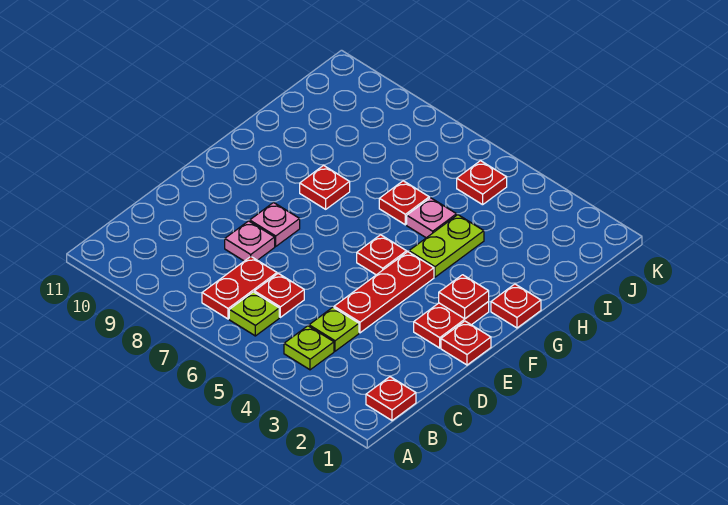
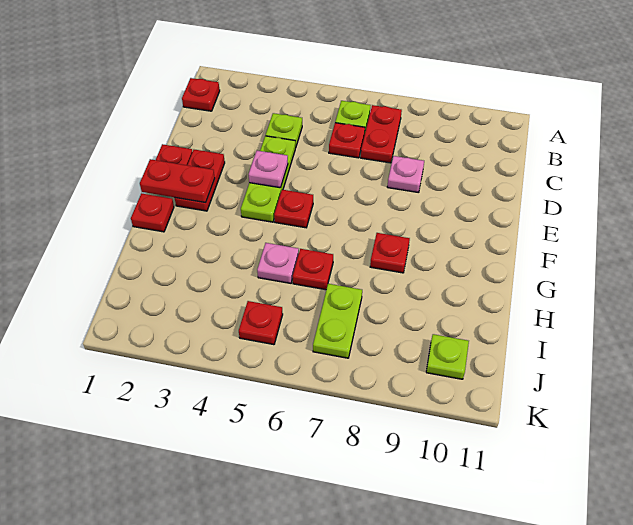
lime plate B4 level 1 -> lime plate J10 level 1
red plate D4:F4 level 1 -> lime plate D4:F4 level 1
pink plate E8 level 1 -> pink plate E4 level 2
red plate F2 level 2 -> red plate F1:F2 level 2
lime plate G4:H4 level 1 -> lime plate I7:J7 level 1

